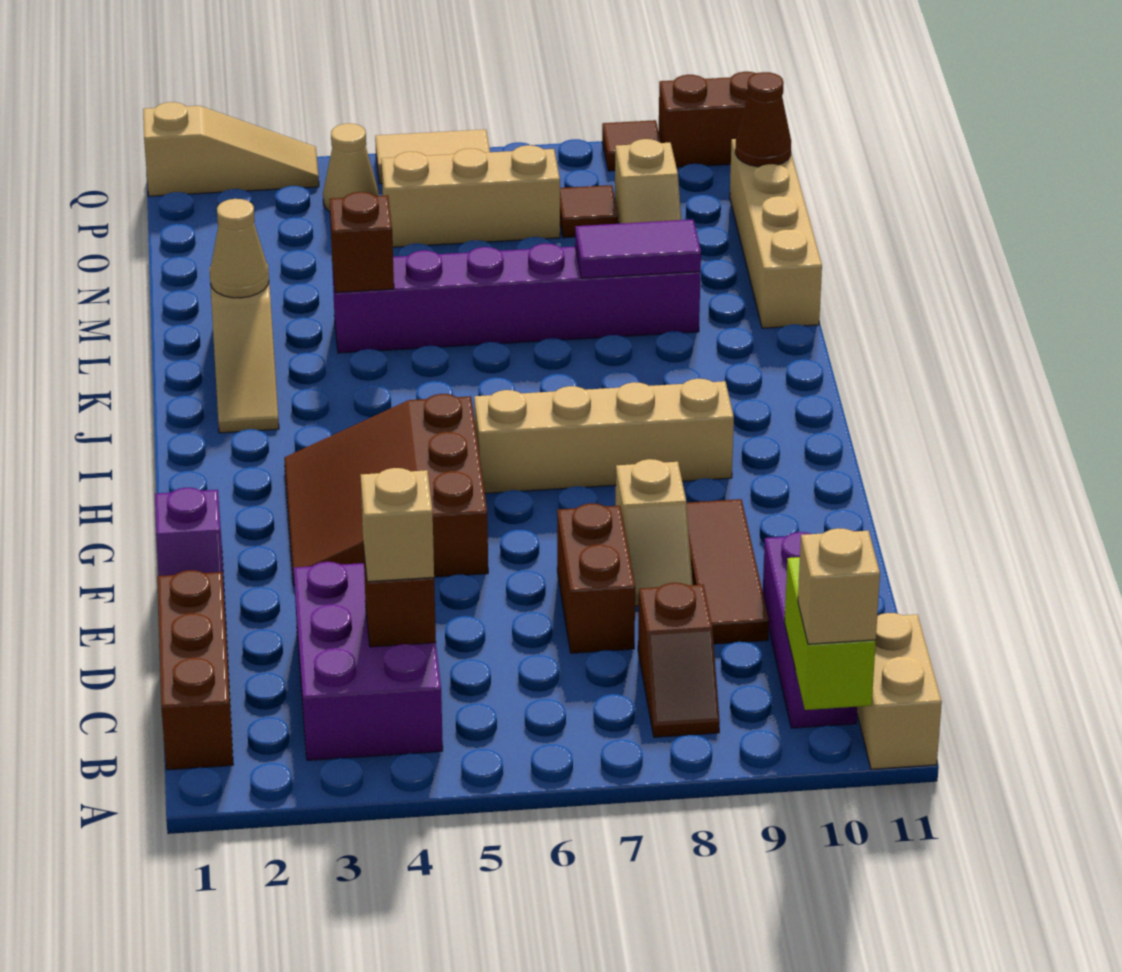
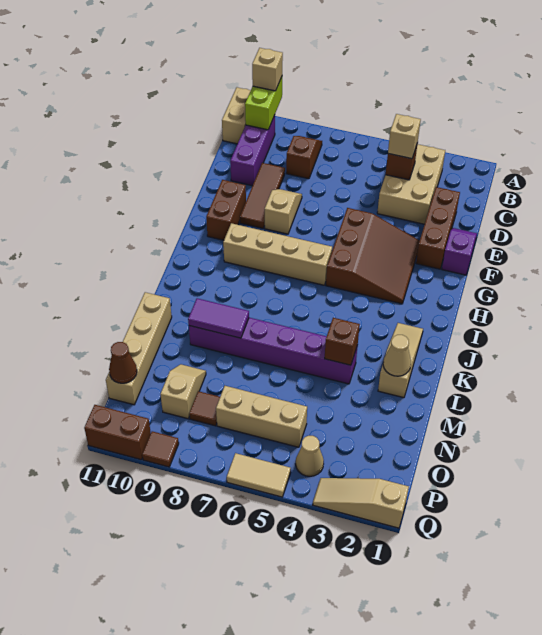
brown brick B1:D1 level 1 -> brown brick D2:F2 level 1
purple brick B3:D4 level 1 -> tan brick B3:D4 level 1
brown brick D7:E7 level 1 -> brown brick F10:G10 level 1

